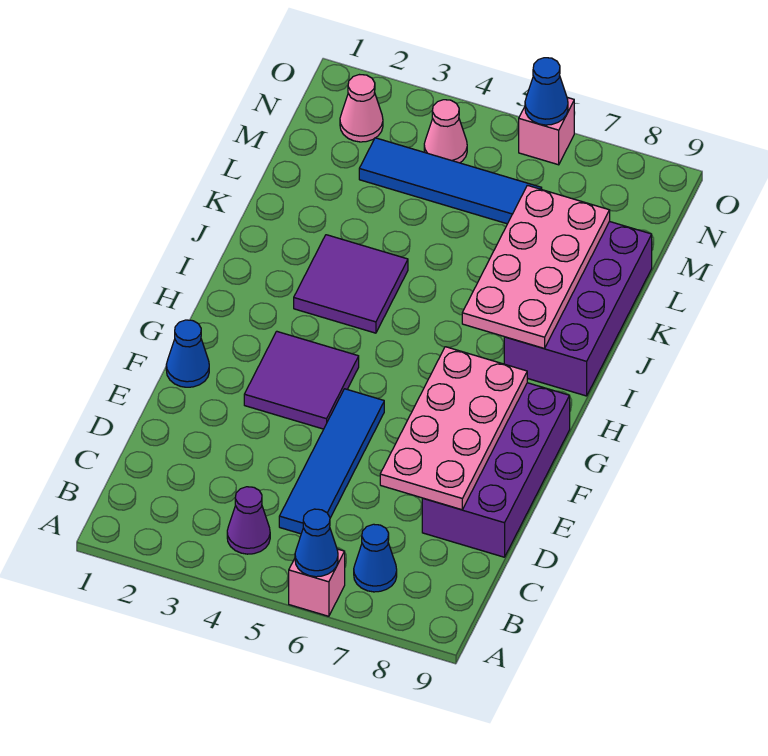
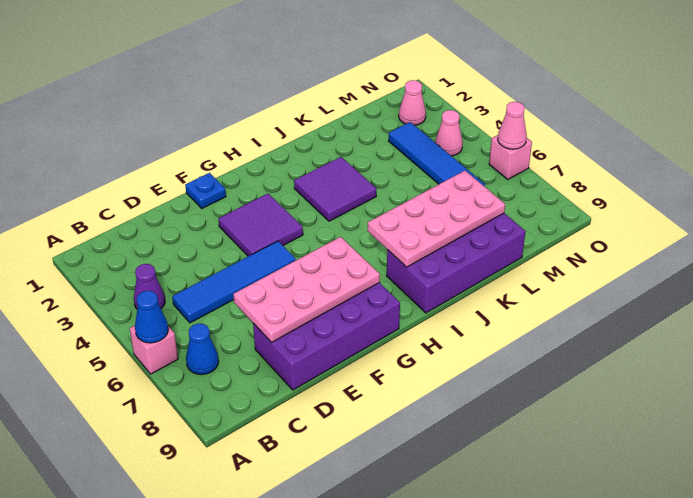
blue cone F1 level 1 -> blue plate F1 level 1
blue cone O6 level 2 -> pink cone O6 level 2

